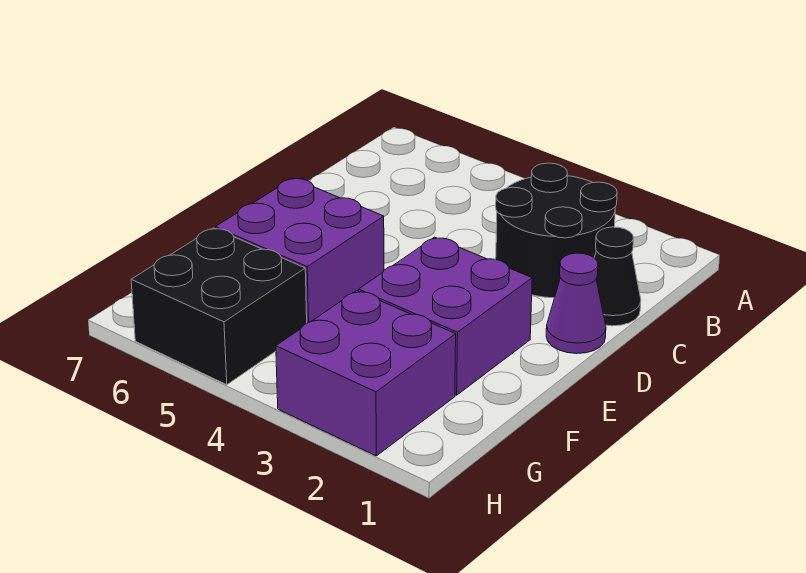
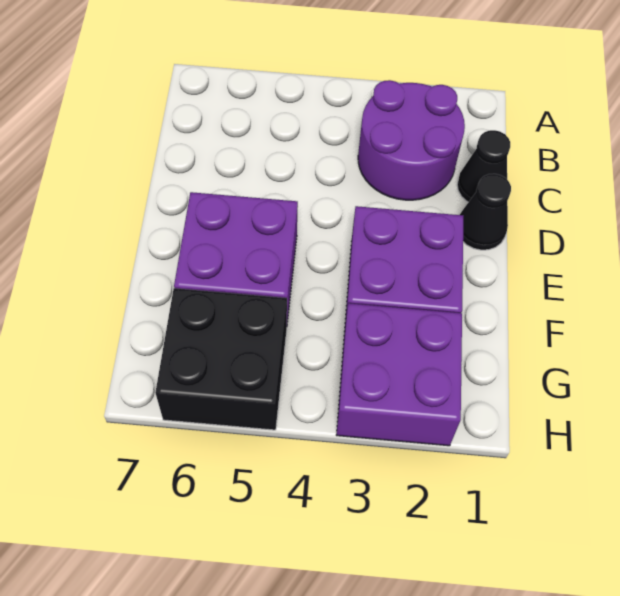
black round brick B2:C3 level 1 -> purple round brick B2:C3 level 1
purple cone D1 level 1 -> black cone D1 level 1

